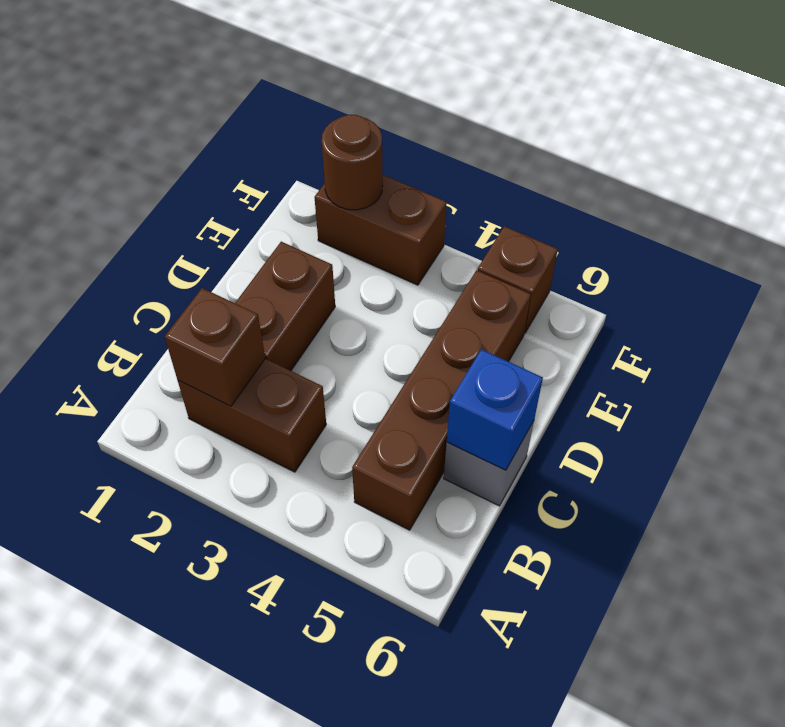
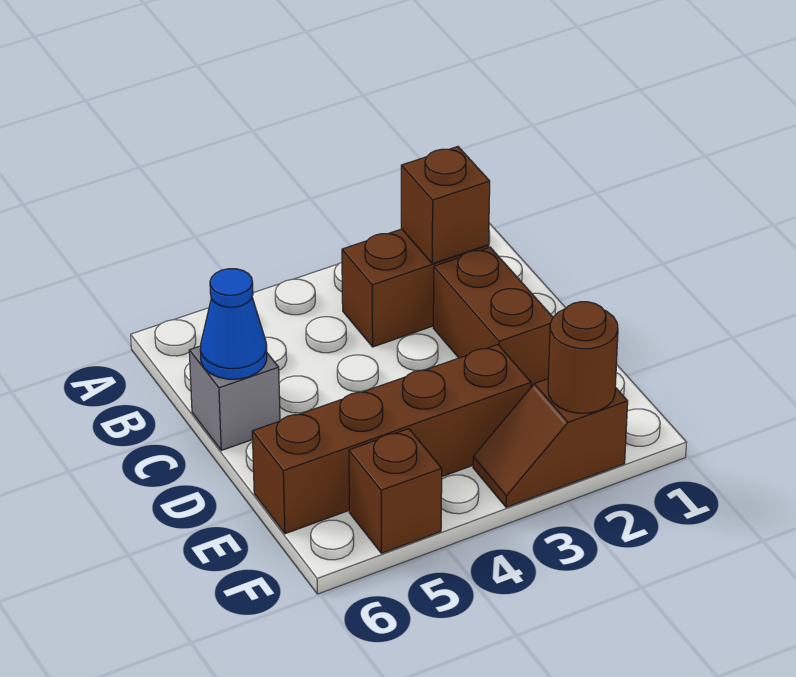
brown brick B5:E5 level 1 -> brown brick E3:E6 level 1
blue brick C6 level 2 -> blue cone C6 level 2
brown brick F2:F3 level 1 -> brown slope F2:F3 level 1 top 2

